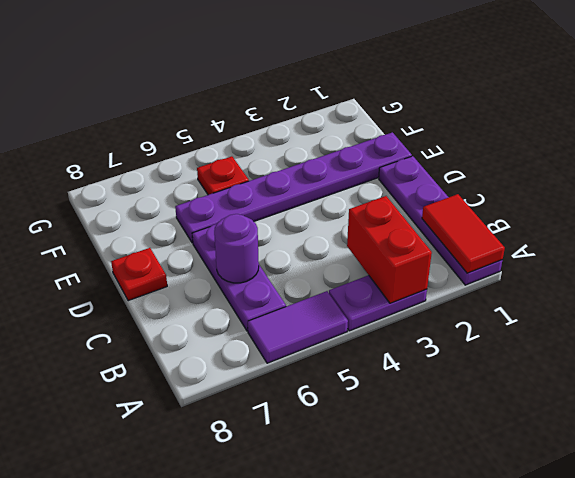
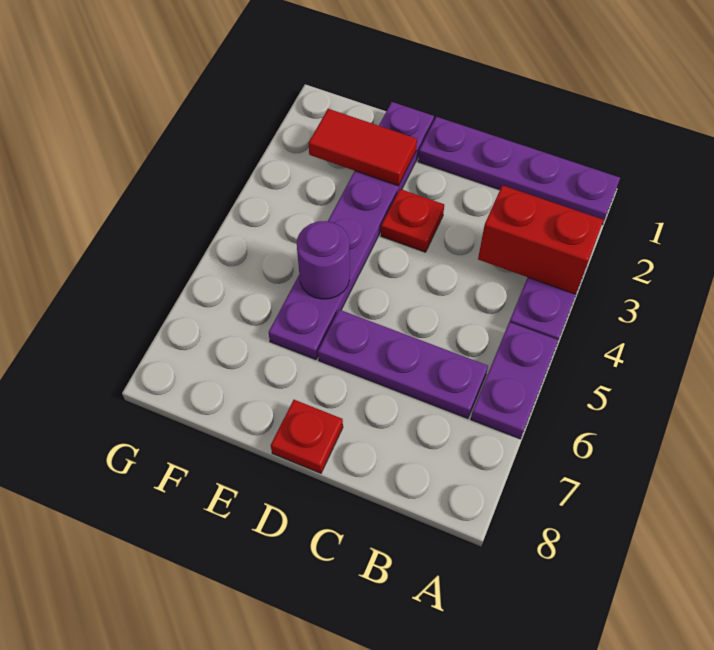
red tile A1:B1 level 2 -> red tile E2:F2 level 2
purple tile A5:A6 level 1 -> purple plate A5:A6 level 1
purple round brick C6 level 2 -> purple round brick E5 level 2
red plate F5 level 1 -> red plate D3 level 1

